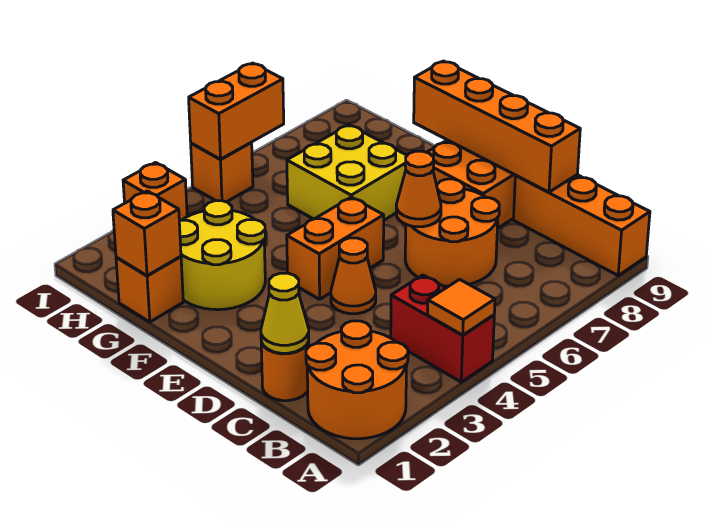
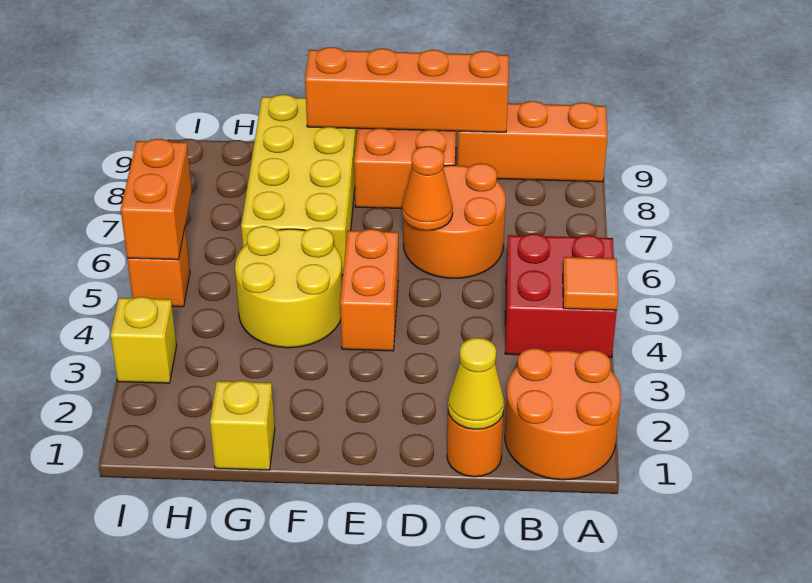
red brick A4:B4 level 1 -> red brick A4:B5 level 1
orange cone D4 level 1 -> none
yellow round brick F2:G3 level 1 -> yellow round brick F4:G5 level 1
yellow brick F6:G7 level 1 -> yellow brick F6:G9 level 1
orange brick G1 level 1 -> yellow brick G1 level 1
orange brick G1 level 2 -> none
orange brick I3 level 1 -> yellow brick I3 level 1

